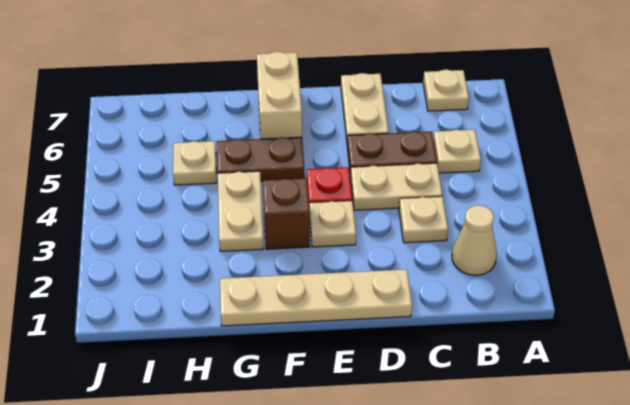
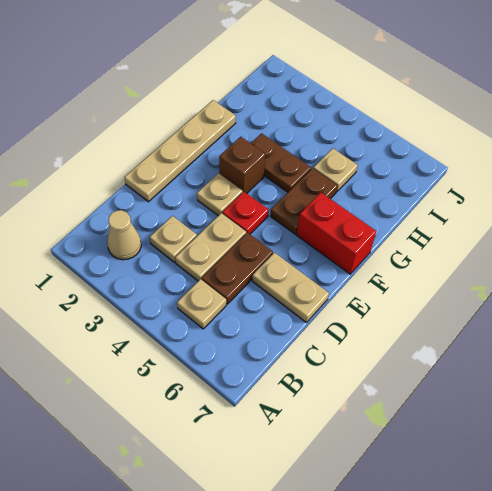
tan plate B7 level 1 -> none
tan brick F6:F7 level 1 -> red brick F6:F7 level 1
tan plate G3:G4 level 1 -> brown plate G3:G4 level 1

